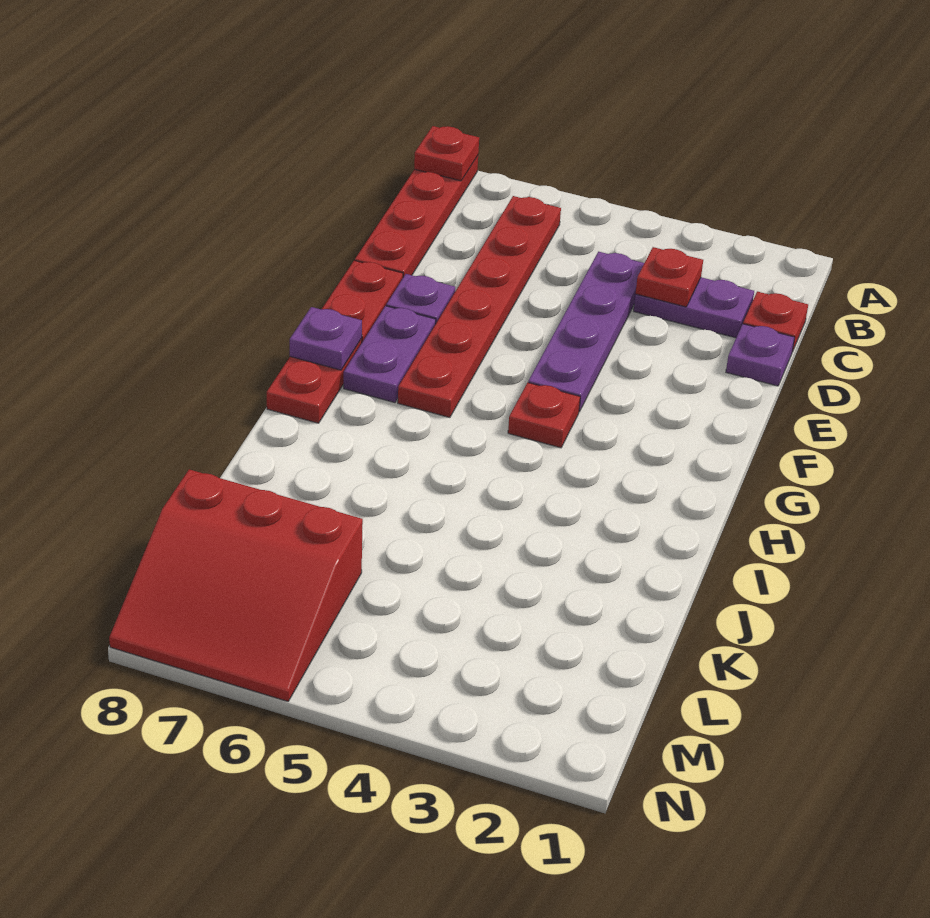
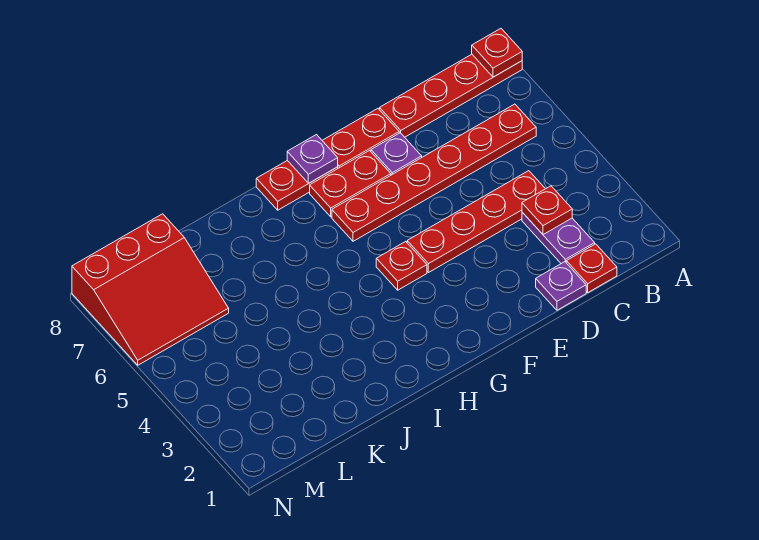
purple plate C4:F4 level 1 -> red plate C4:F4 level 1
purple plate F7:G7 level 1 -> red plate F7:G7 level 1
red slope L6:N8 level 1 top L -> red slope L6:N8 level 1 top 8

